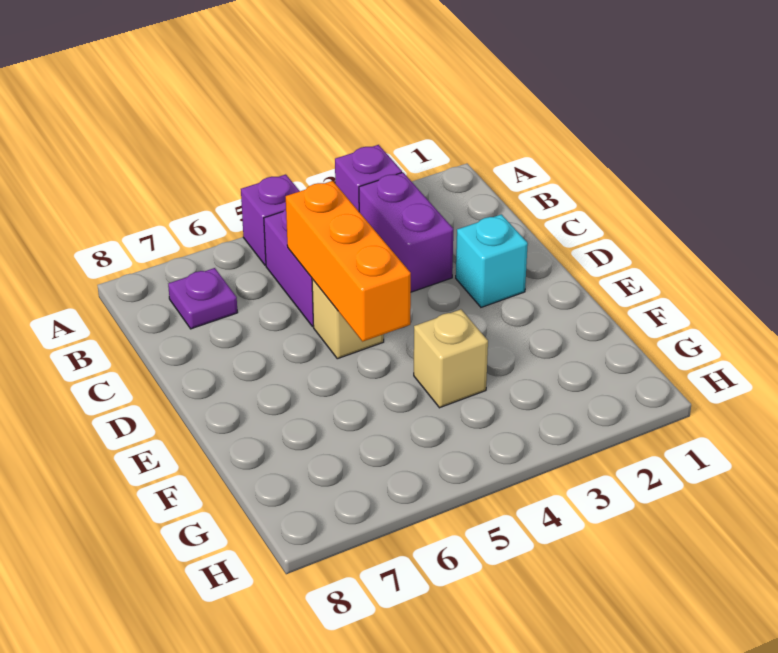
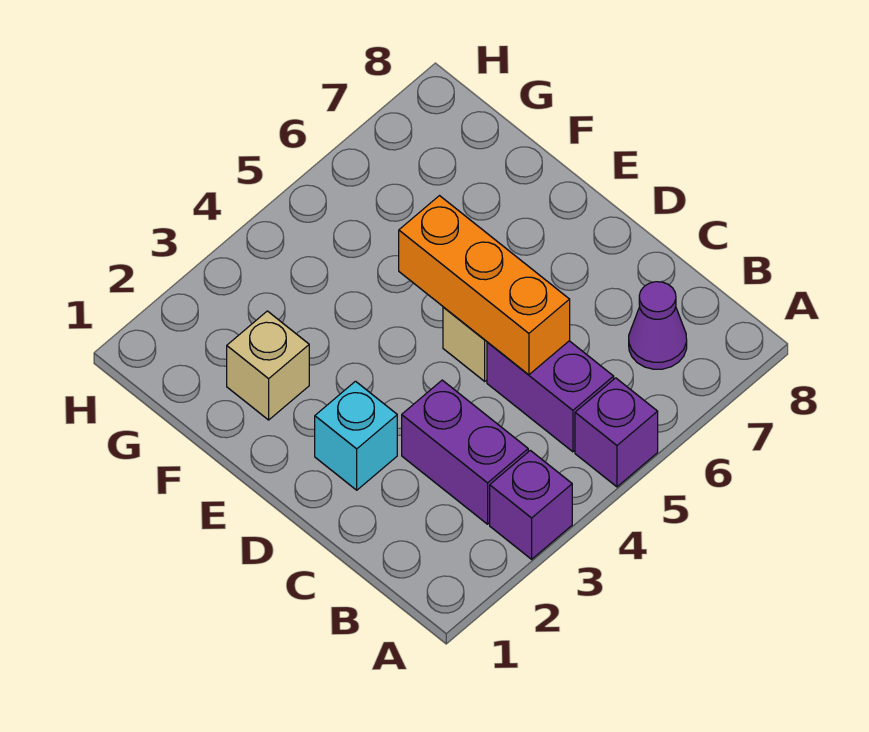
purple plate B7 level 1 -> purple cone B7 level 1
tan brick F4 level 1 -> tan brick F2 level 1

